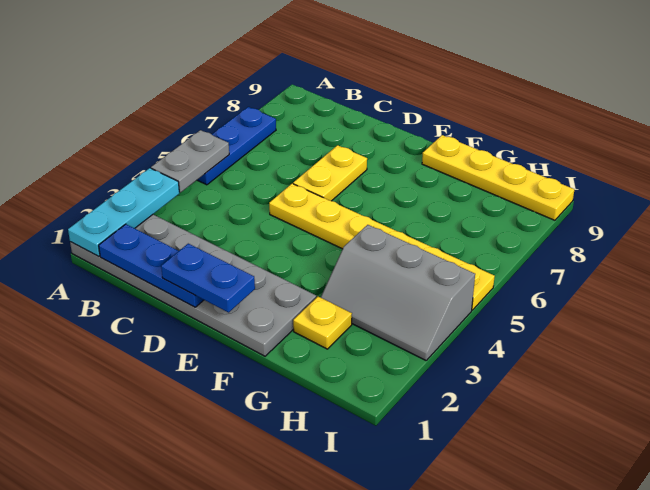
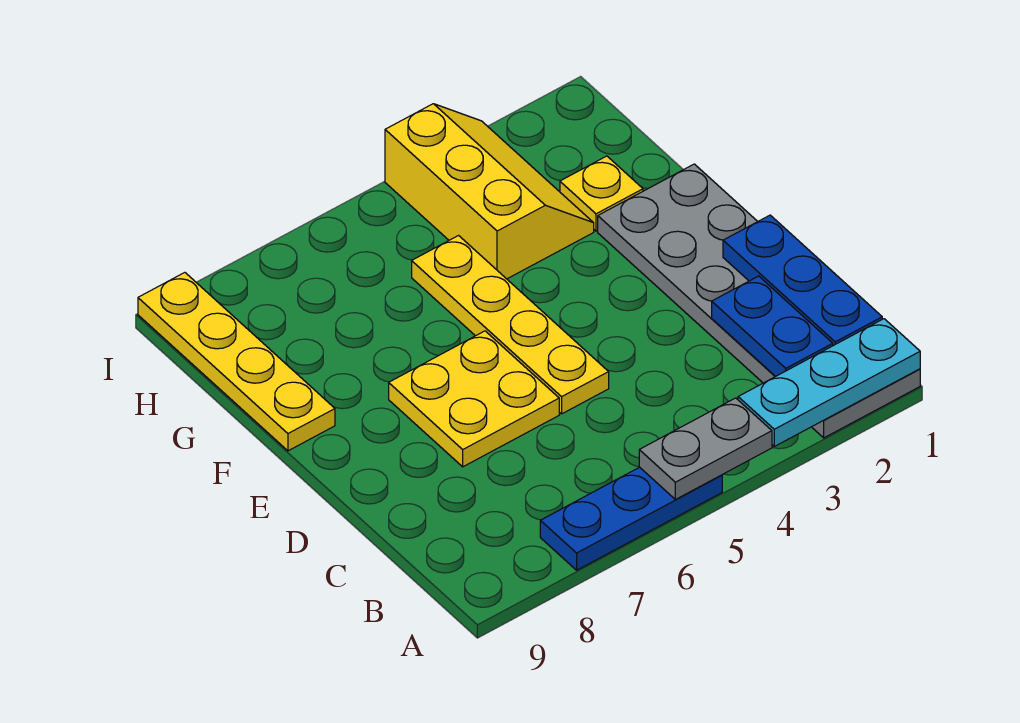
blue plate D1:E1 level 3 -> blue plate B2:C2 level 2
yellow plate D5:I5 level 1 -> yellow plate D5:G5 level 1
yellow plate D6:D7 level 1 -> yellow plate D6:E7 level 1
grey slope G3:I4 level 1 top 4 -> yellow slope G3:I4 level 1 top 4

